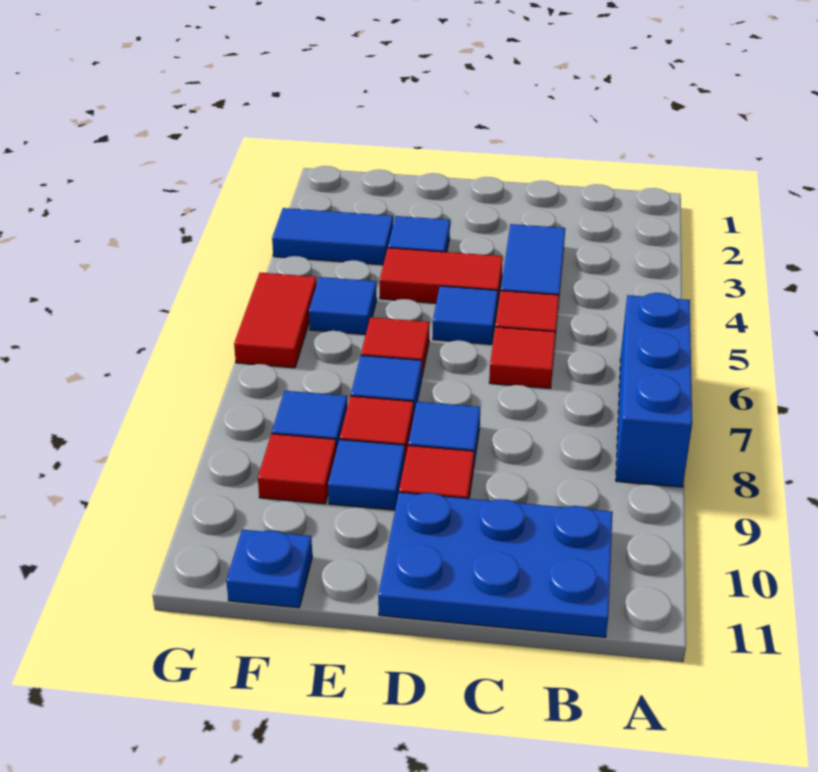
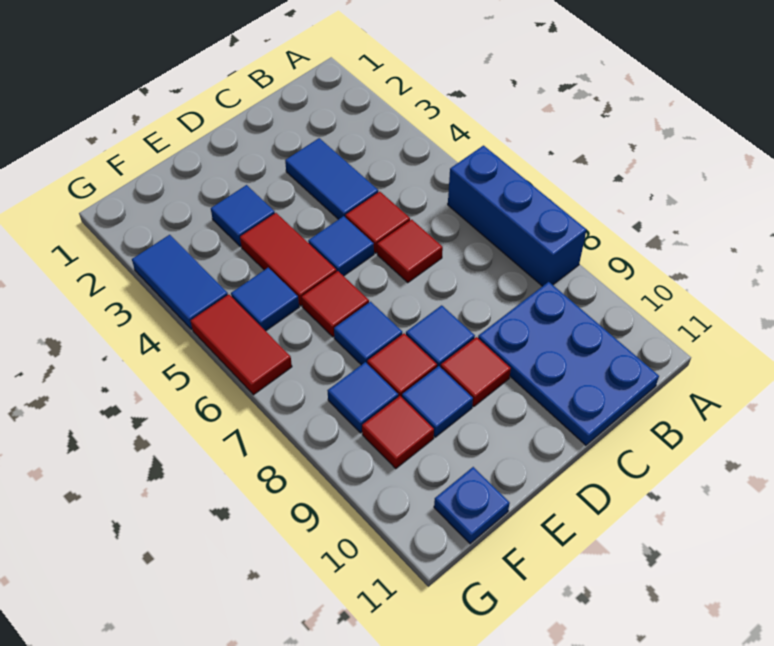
blue plate B10:D11 level 1 -> blue plate B9:C11 level 1
red tile D4:E4 level 1 -> red tile E4:E5 level 1
blue tile F3:G3 level 1 -> blue tile G3:G4 level 1

